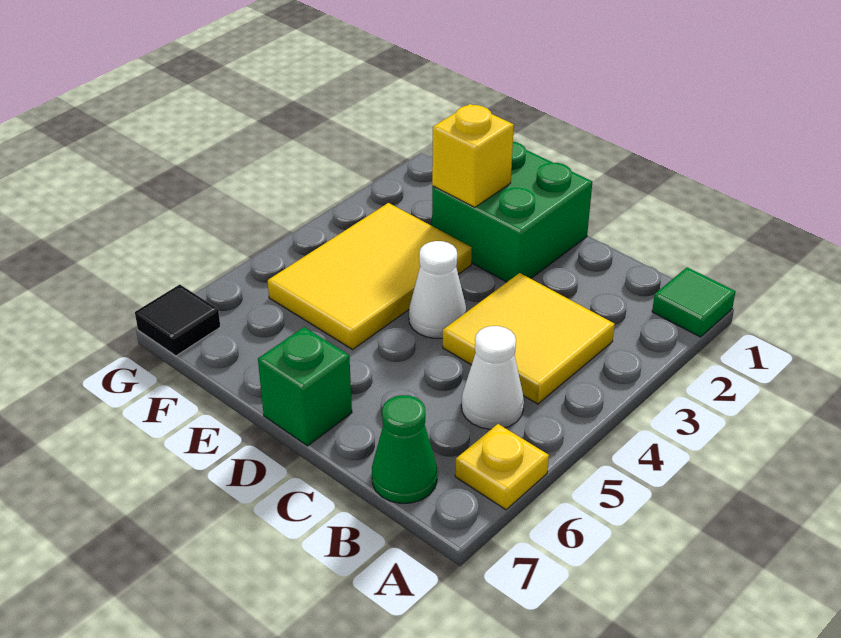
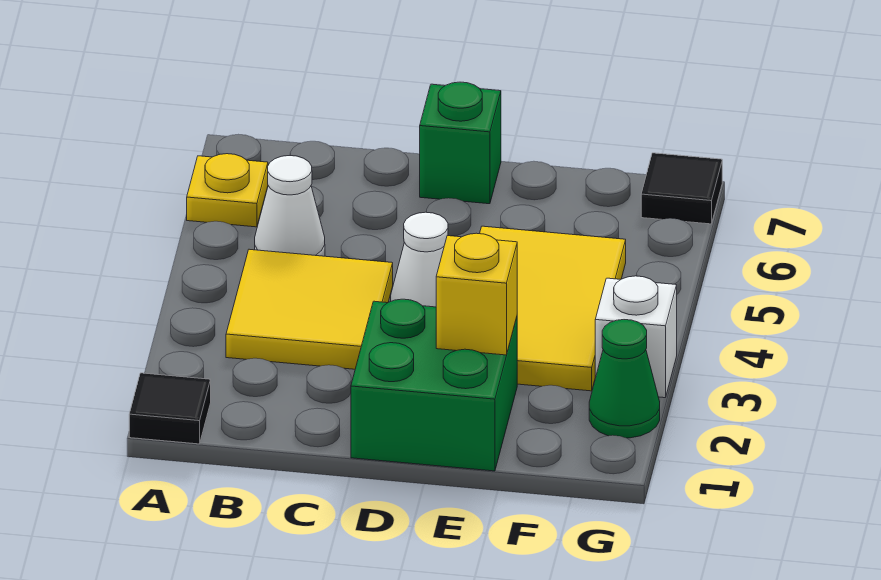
green tile A1 level 1 -> black tile A1 level 1
green cone B7 level 1 -> green cone G2 level 1
none -> white brick G3 level 1

